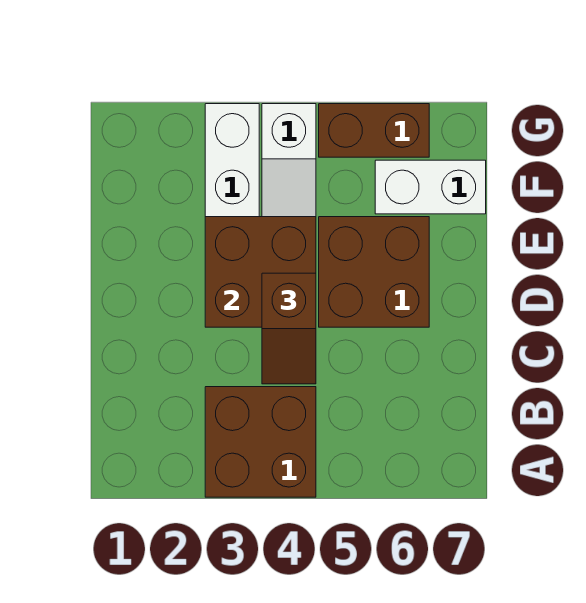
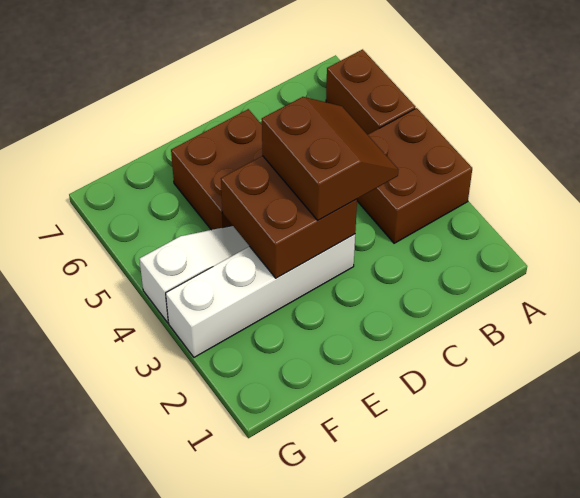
brown slope C4:D4 level 3 top D -> brown slope C3:D4 level 3 top D
white brick F6:F7 level 1 -> none
brown brick G5:G6 level 1 -> brown brick A5:A6 level 1

